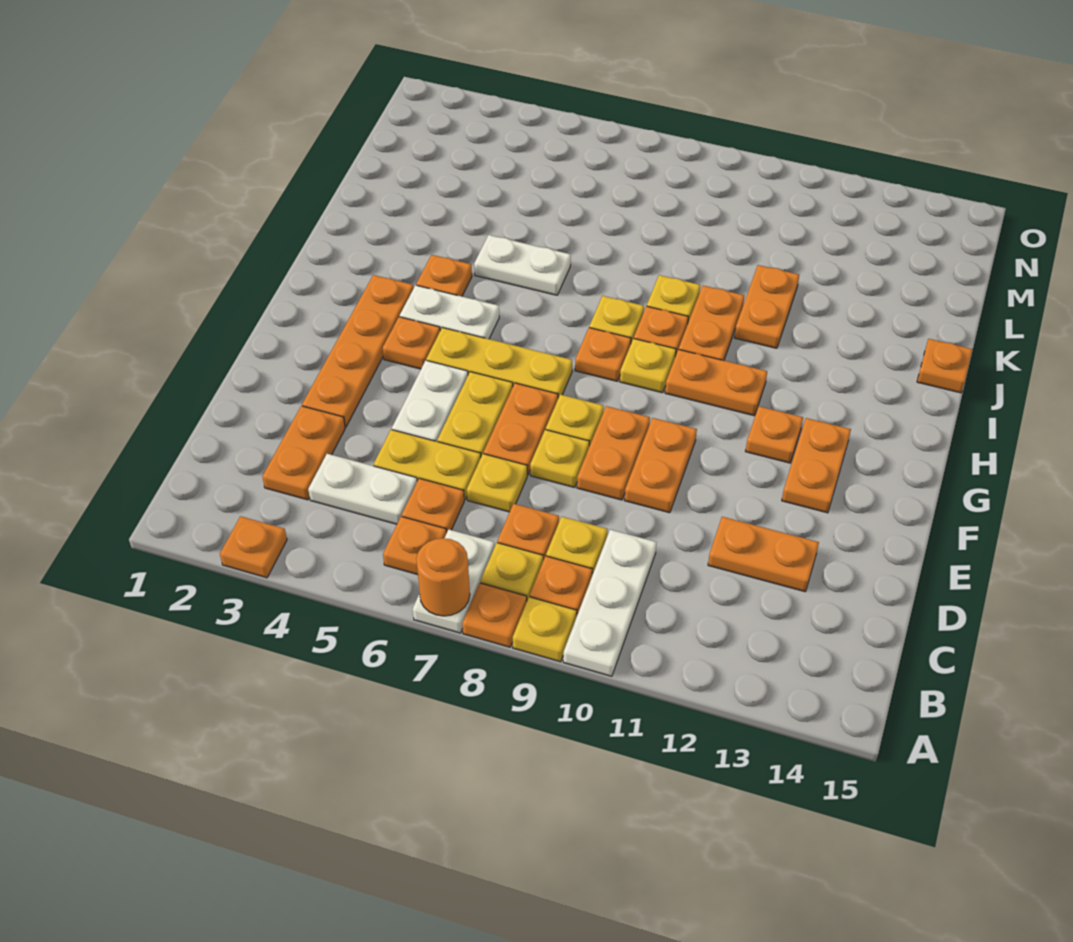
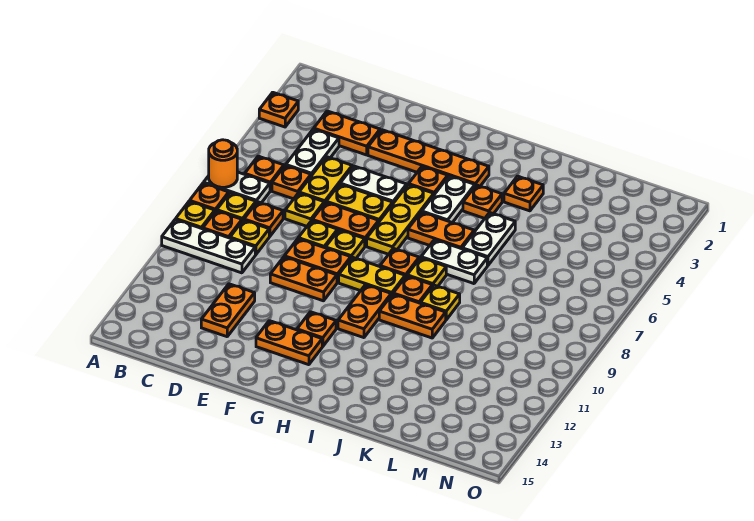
yellow plate H9 level 1 -> yellow plate G9:H9 level 1
none -> white plate I7:J7 level 1
orange plate J11:K11 level 1 -> orange plate H6:I6 level 1
orange plate J15 level 1 -> orange plate J3 level 1

